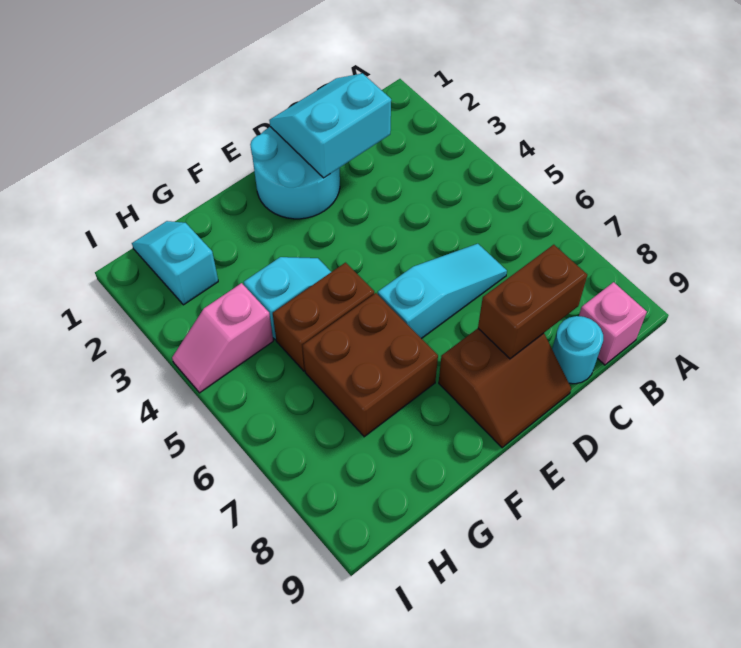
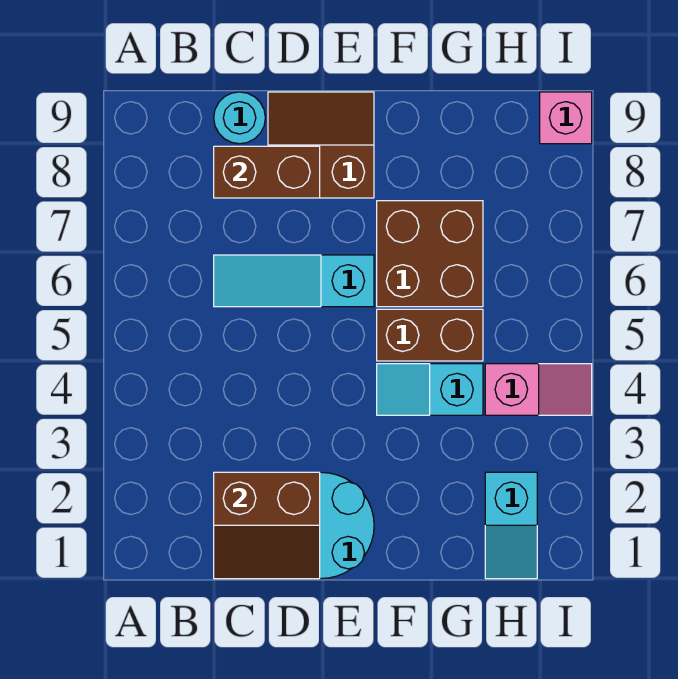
pink brick B9 level 1 -> pink brick I9 level 1
cyan slope C1:D2 level 2 top 2 -> brown slope C1:D2 level 2 top 2

